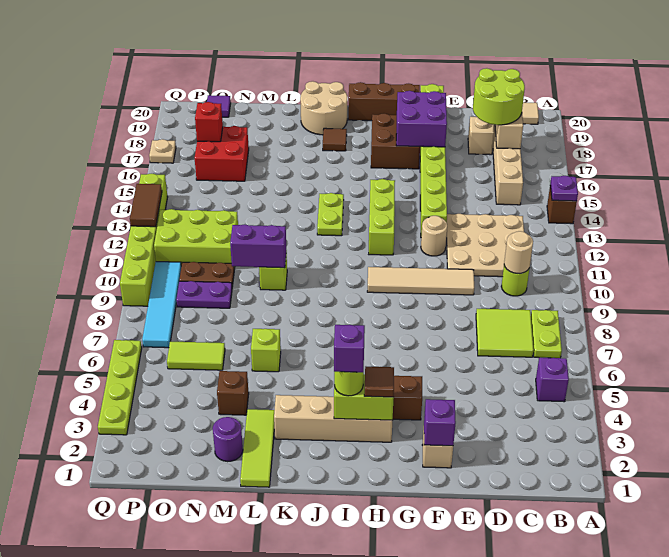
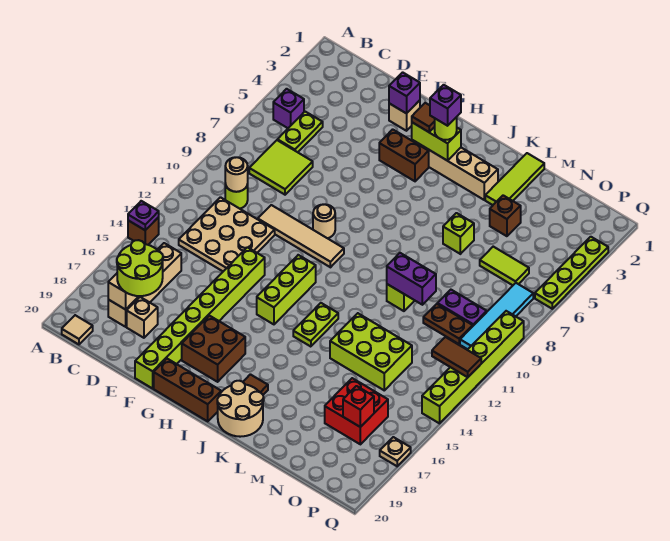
lime plate B7:B8 level 1 -> lime plate C5:C6 level 1
tan round brick F12 level 1 -> tan round brick G9 level 1
purple brick F17:G18 level 2 -> none
purple round brick M2 level 1 -> none
lime brick N11:P12 level 1 -> lime brick L13:N14 level 1
purple tile O20 level 1 -> none
brown tile Q12:Q13 level 2 -> brown tile P12:Q12 level 2

